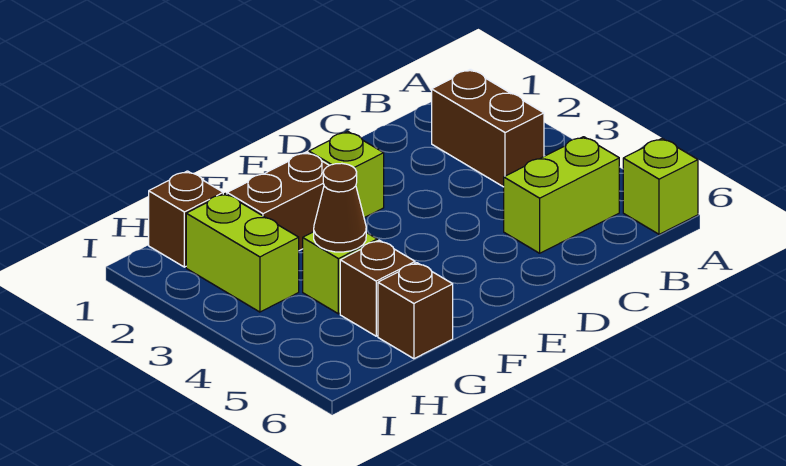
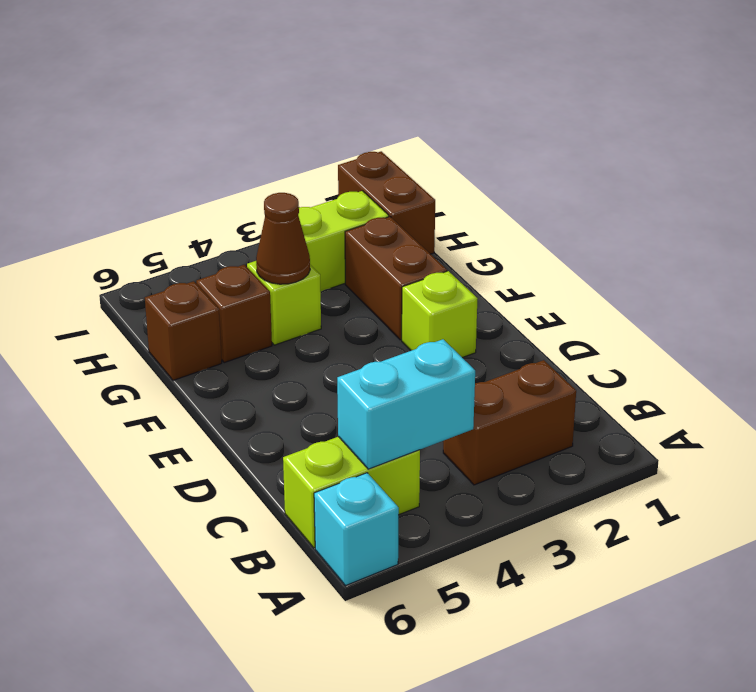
lime brick A6 level 1 -> cyan brick A6 level 1
none -> cyan brick B4:B5 level 2
lime brick B5:C5 level 1 -> lime brick B5:B6 level 1
brown brick H1 level 1 -> brown brick H1:I1 level 1

